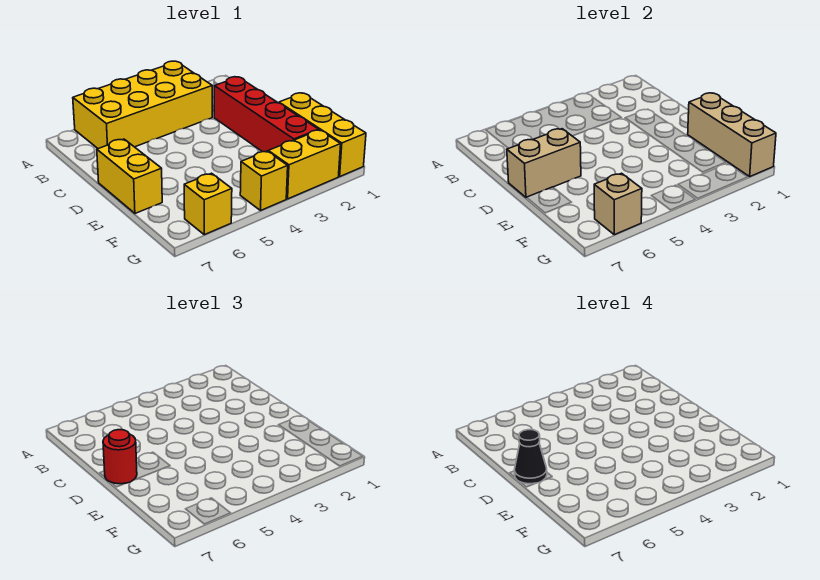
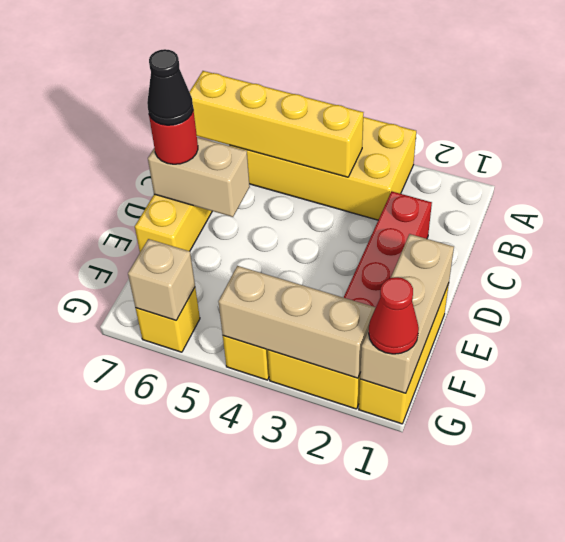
none -> yellow brick B4:B7 level 2
none -> red cone G1 level 3
none -> tan brick G2:G4 level 2

